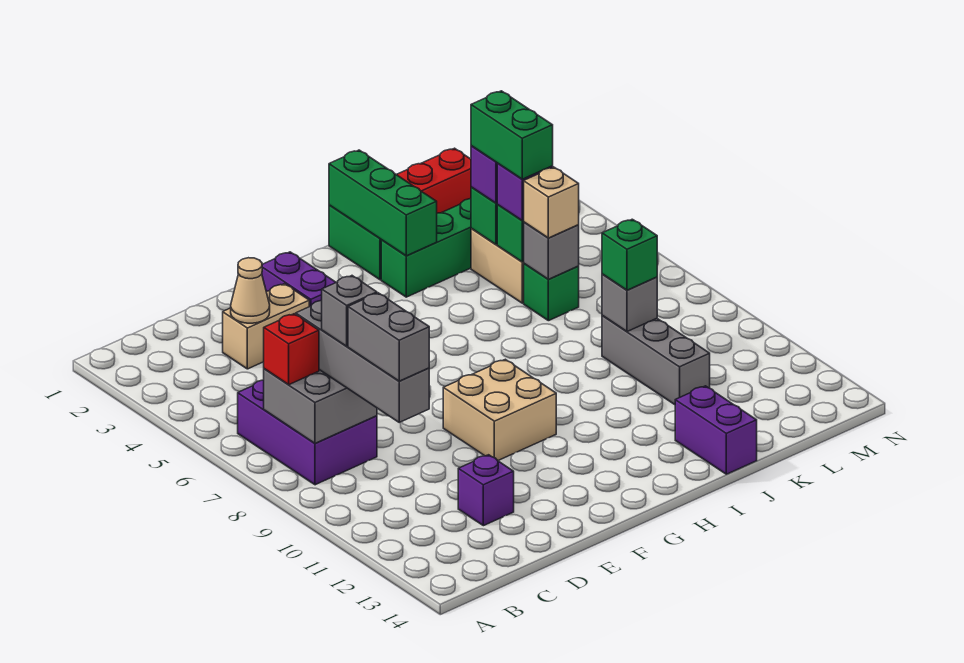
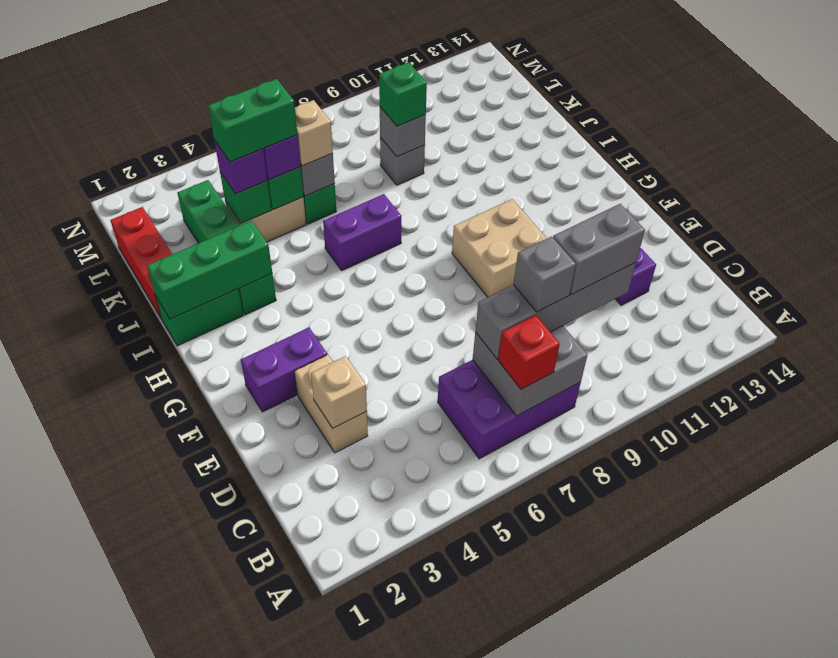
tan cone D3 level 2 -> tan brick D3 level 2
purple brick J13:J14 level 1 -> purple brick I6:I7 level 1
grey brick K9:K11 level 1 -> grey brick K9 level 1

